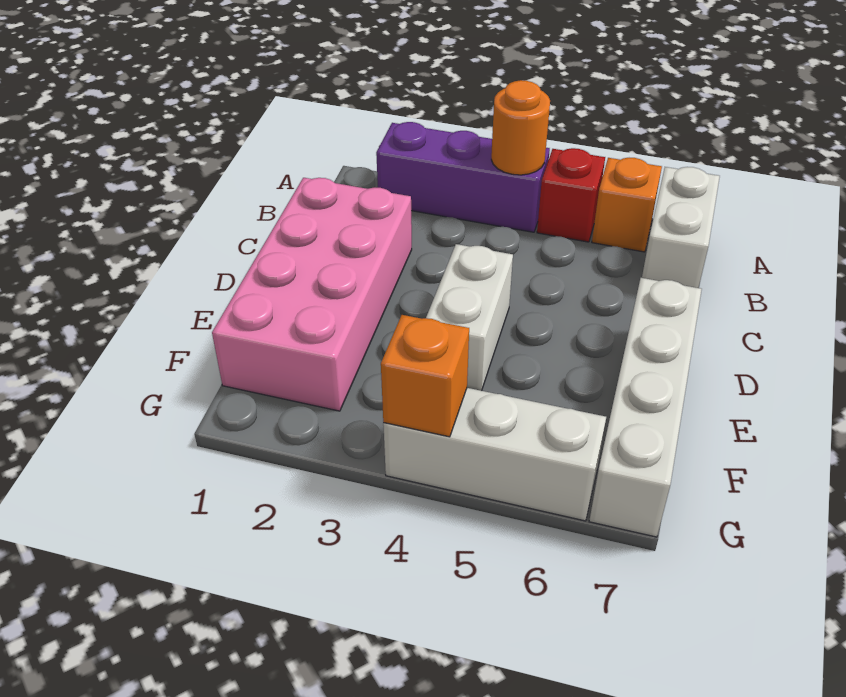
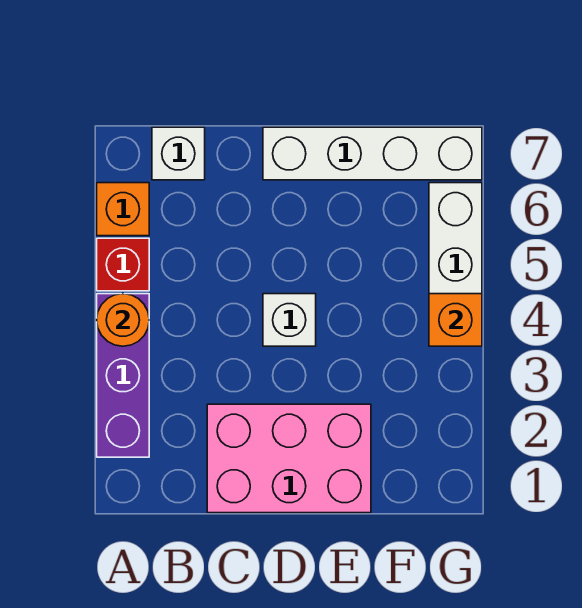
white brick A7:B7 level 1 -> white brick B7 level 1
pink brick C1:F2 level 1 -> pink brick C1:E2 level 1
white brick D4:E4 level 1 -> white brick D4 level 1

